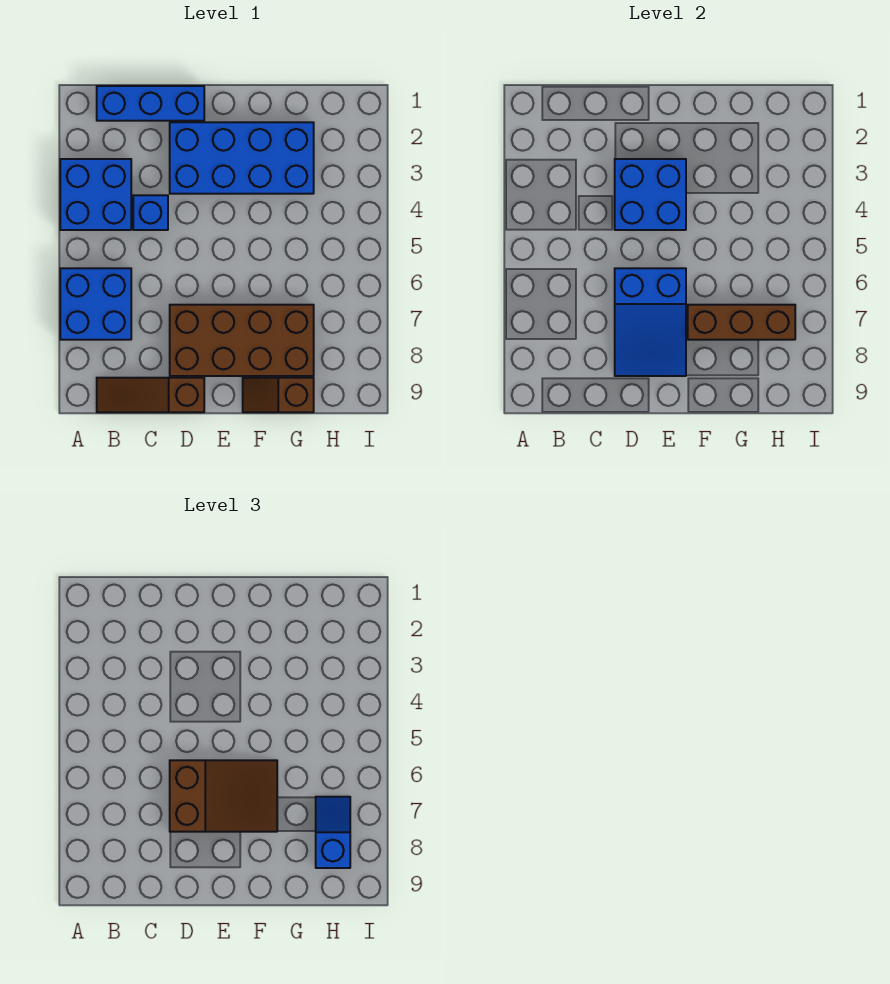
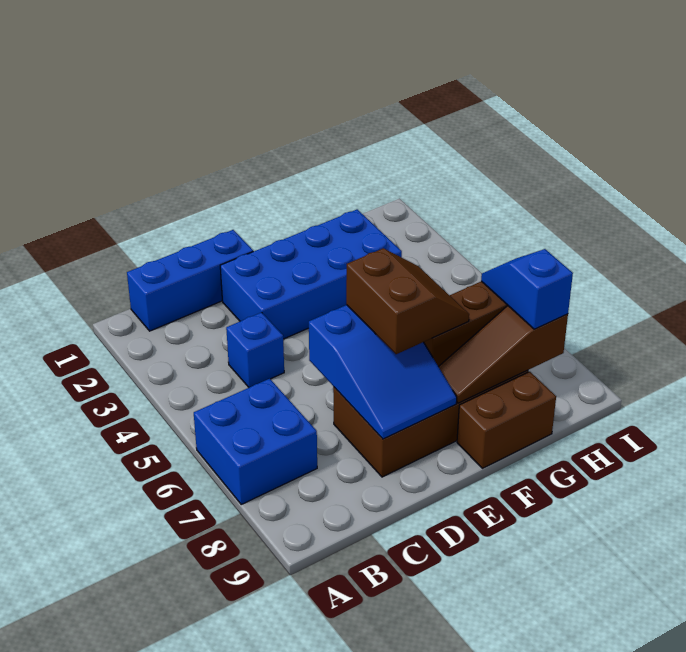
blue brick A3:B4 level 1 -> none
brown slope B9:D9 level 1 top D -> brown slope F8:H8 level 2 top H
blue brick D3:E4 level 2 -> none
brown slope D6:F7 level 3 top D -> brown slope E6:F7 level 3 top E
brown slope F9:G9 level 1 top G -> brown brick F9:G9 level 1

